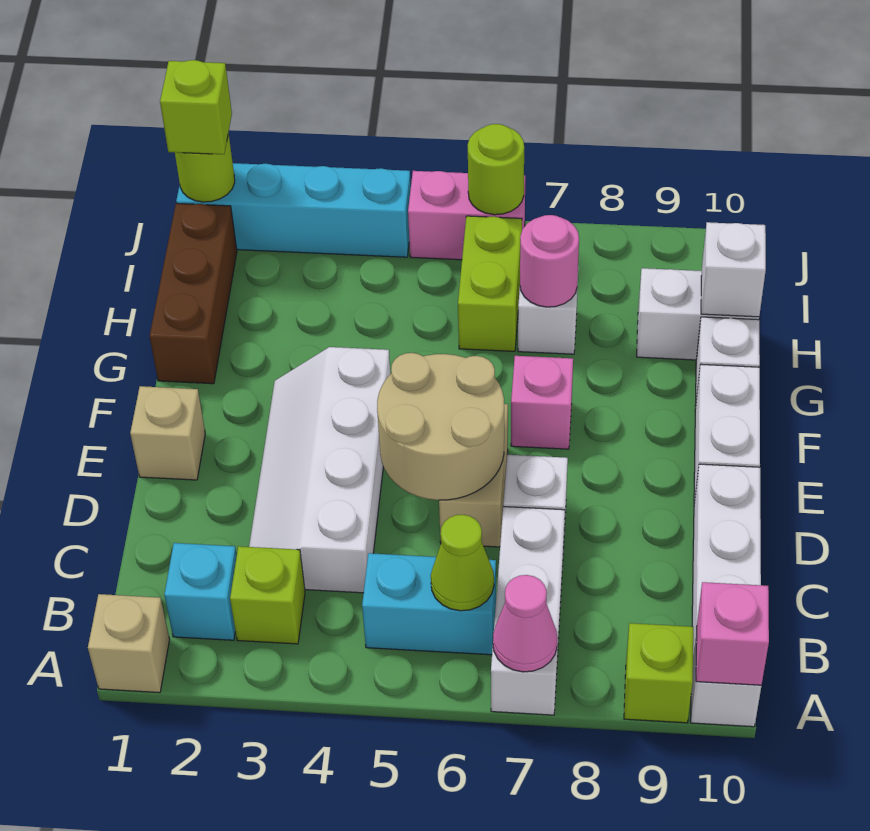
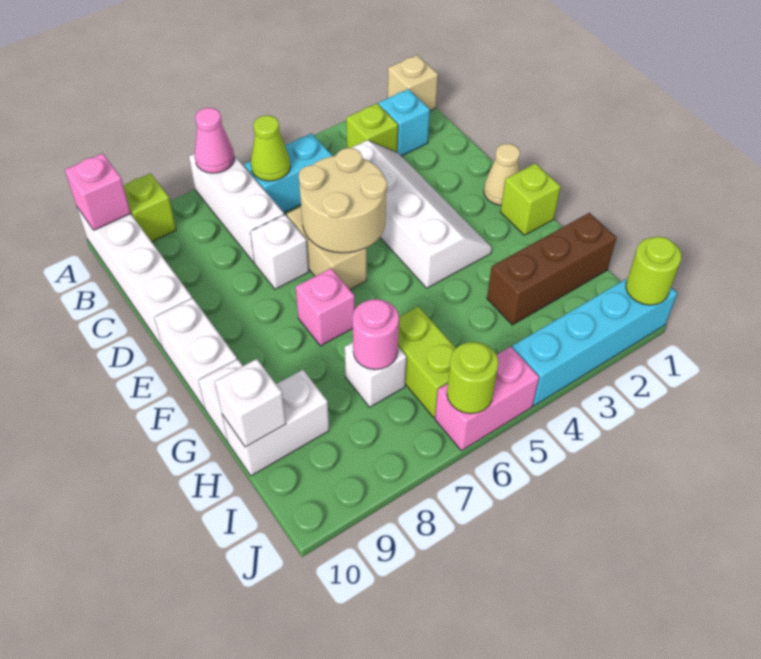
tan brick E1 level 1 -> tan cone E1 level 1
brown brick G1:I1 level 1 -> brown brick H1:H3 level 1
lime brick J1 level 3 -> lime brick F1 level 1

